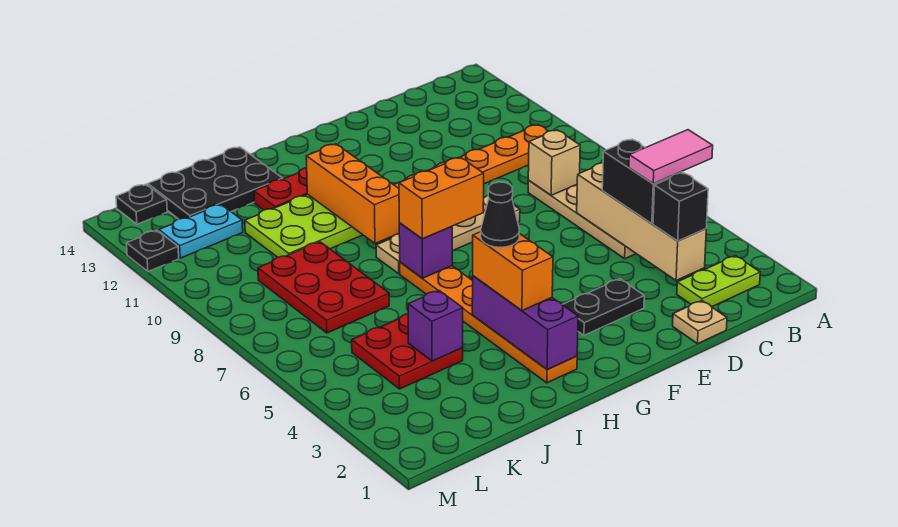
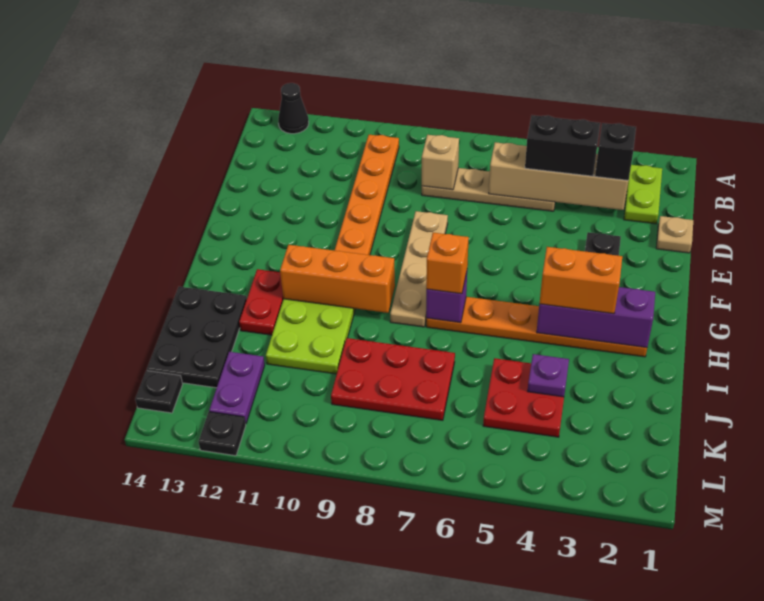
pink tile B4:C4 level 4 -> none
orange brick G7:H7 level 3 -> orange brick H7 level 3
black cone H4 level 4 -> black cone A13 level 1
purple brick J4 level 2 -> purple plate J4 level 2
cyan plate K12:L12 level 1 -> purple plate K12:L12 level 1

